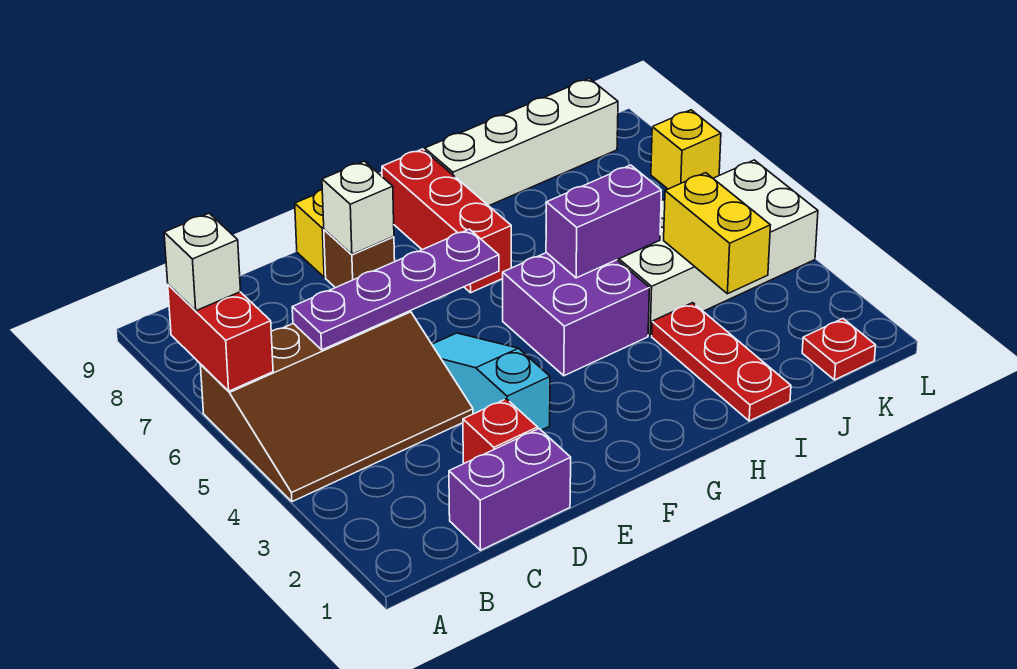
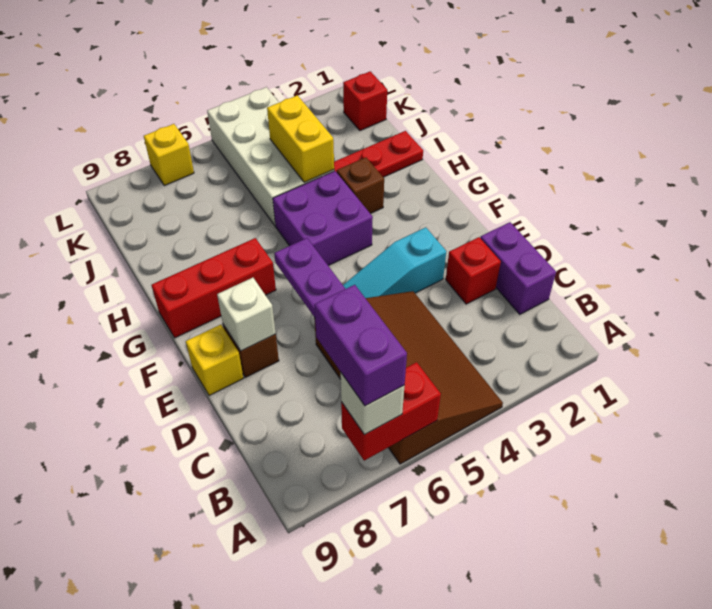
none -> brown brick H3 level 1
purple brick H5:I5 level 2 -> purple brick A7:B7 level 4
white brick H9:K9 level 1 -> none
yellow brick J3:J4 level 2 -> yellow brick I4:J4 level 2
red plate K1 level 1 -> red brick K1 level 1

